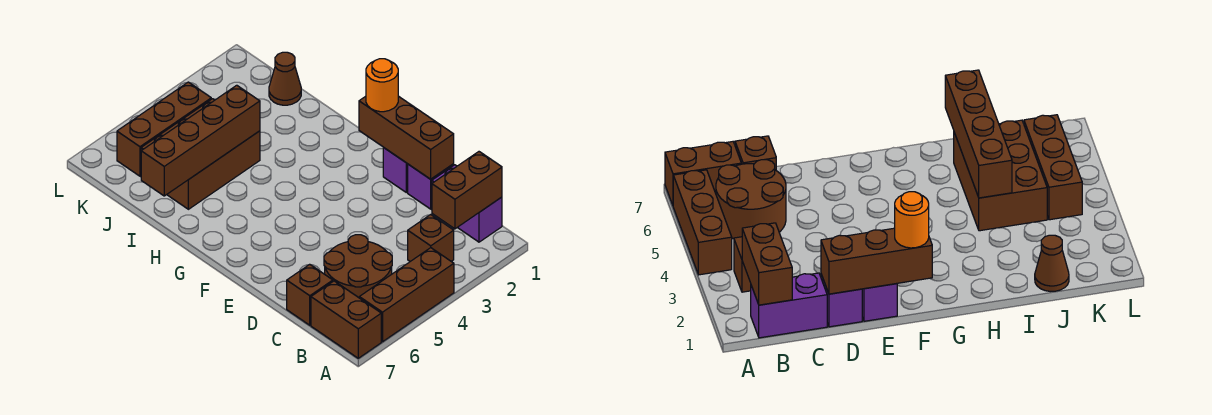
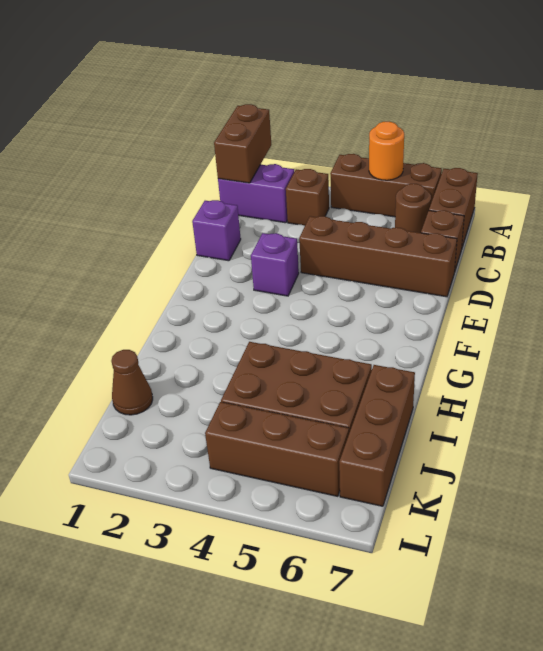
purple brick B1:C1 level 1 -> purple brick B1:B2 level 1
brown brick B1:B2 level 2 -> brown brick A1:B1 level 2
brown round brick B5:C6 level 1 -> brown round brick B6 level 1
brown brick D1:F1 level 2 -> brown brick I7:K7 level 1
purple brick E1 level 1 -> purple brick E3 level 1
orange round brick F1 level 3 -> orange round brick A5 level 2
brown brick I4:I7 level 2 -> brown brick D4:D7 level 1

